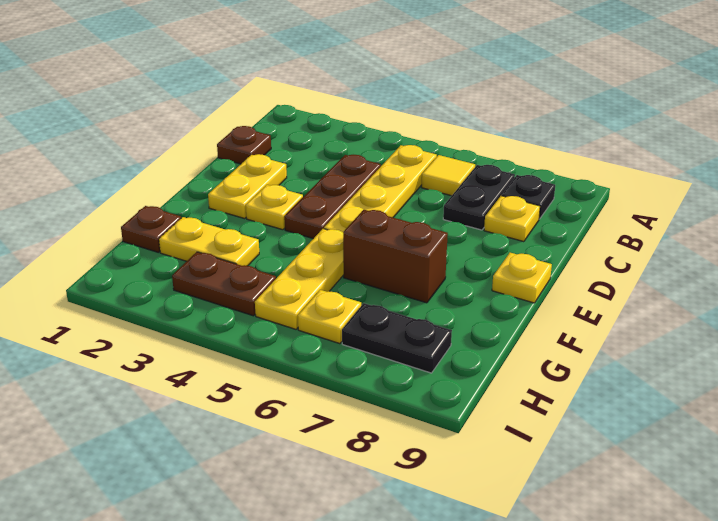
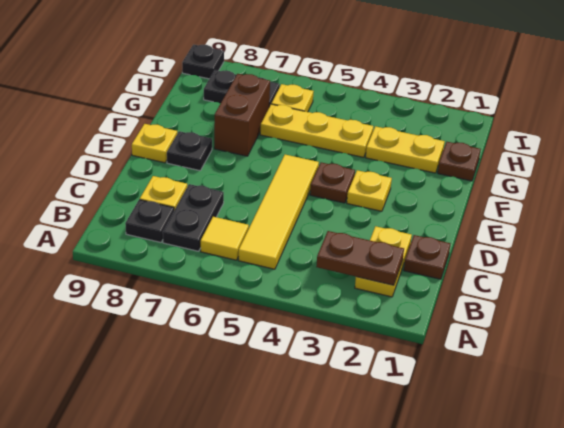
yellow plate B5:E5 level 1 -> yellow tile B5:E5 level 1
brown plate C4:E4 level 1 -> brown plate E4 level 1
yellow plate D2:E2 level 1 -> yellow plate B2:C2 level 1
none -> black plate E8 level 1
yellow plate F5:H5 level 1 -> yellow plate G4:G6 level 1
brown brick F6:F7 level 1 -> brown brick F7:G7 level 1
brown plate H3:H4 level 1 -> brown plate B2:B3 level 2
none -> black plate I9 level 1

